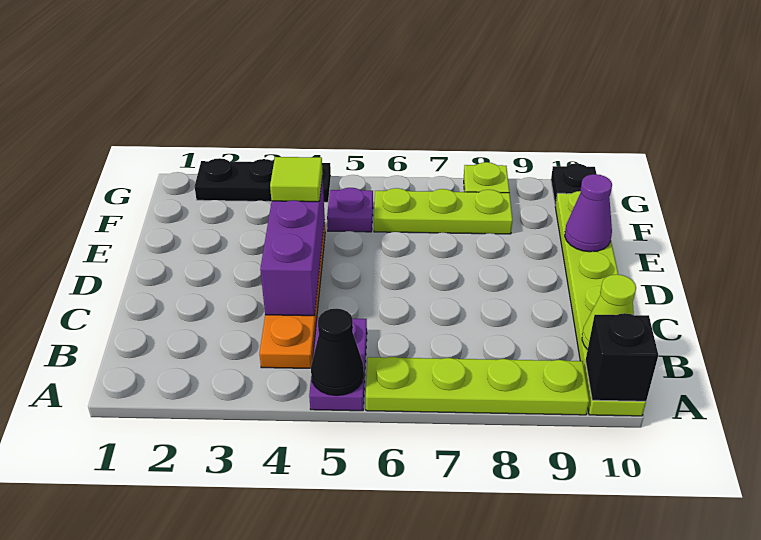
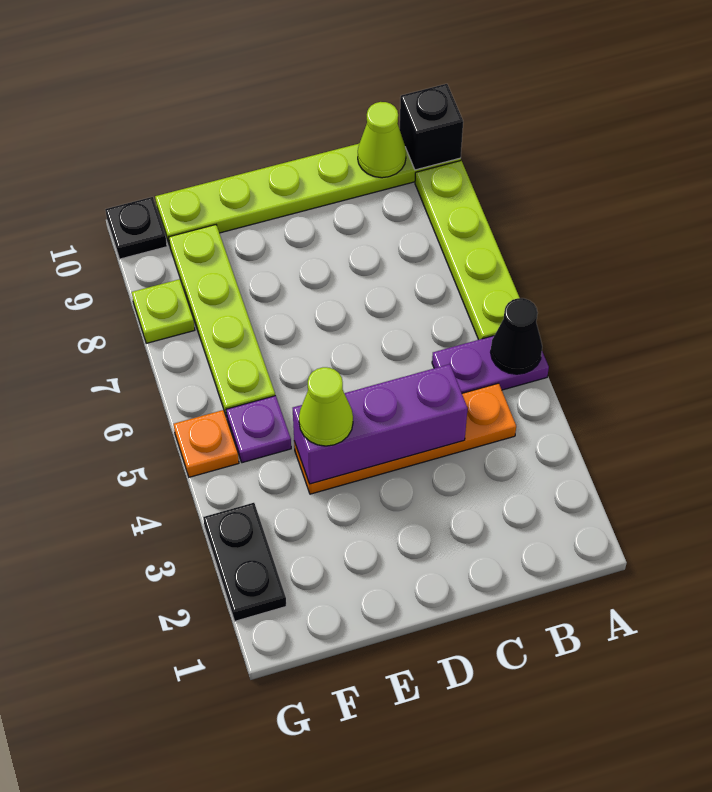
lime tile E4 level 3 -> lime cone E4 level 3
purple cone E10 level 2 -> none
lime plate F6:F8 level 1 -> lime plate F6:F9 level 1
black plate G2:G4 level 1 -> black plate G2:G3 level 1
none -> orange plate G5 level 1

